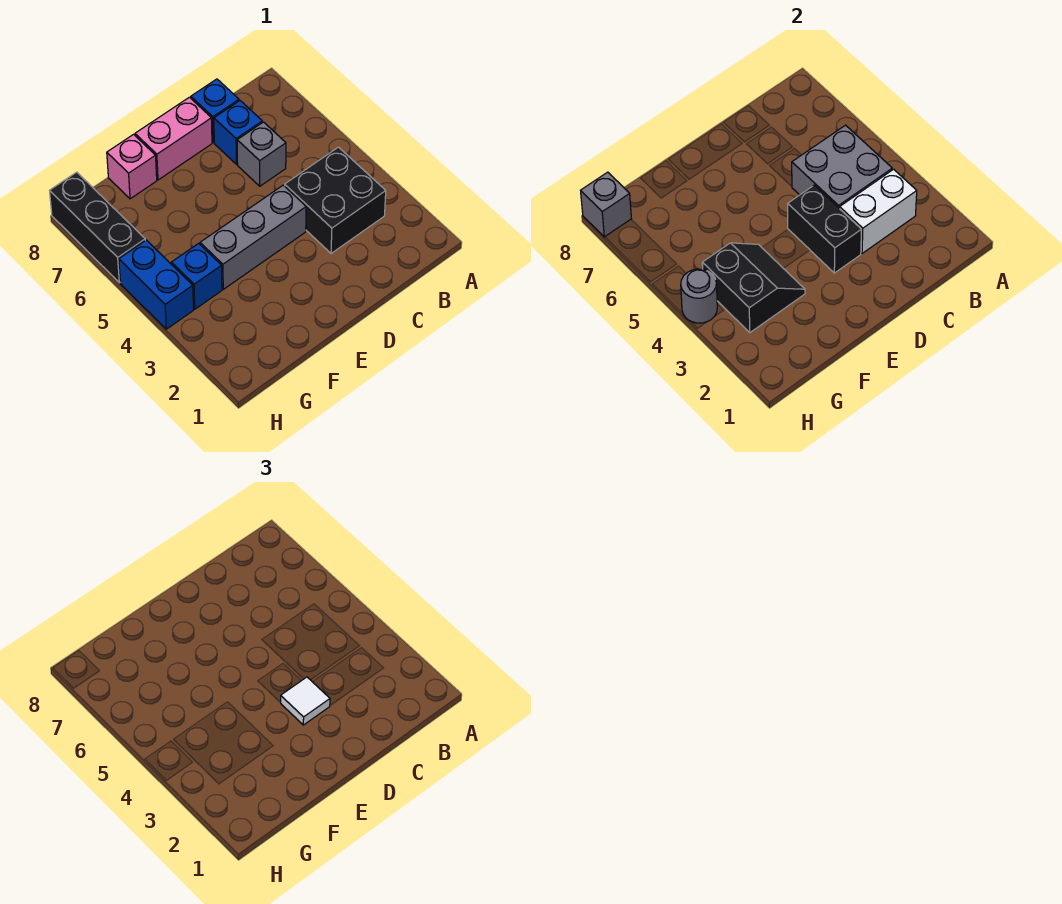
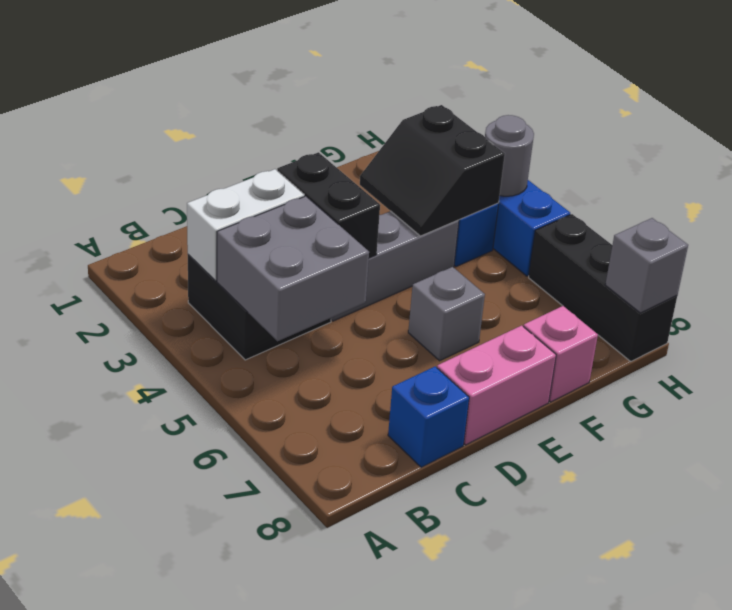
grey brick C6 level 1 -> grey brick E6 level 1
blue brick C7 level 1 -> none
white tile D3 level 3 -> none

